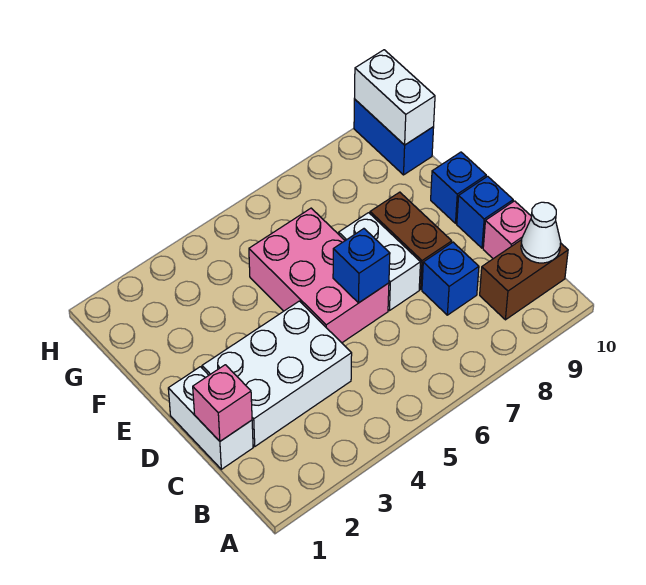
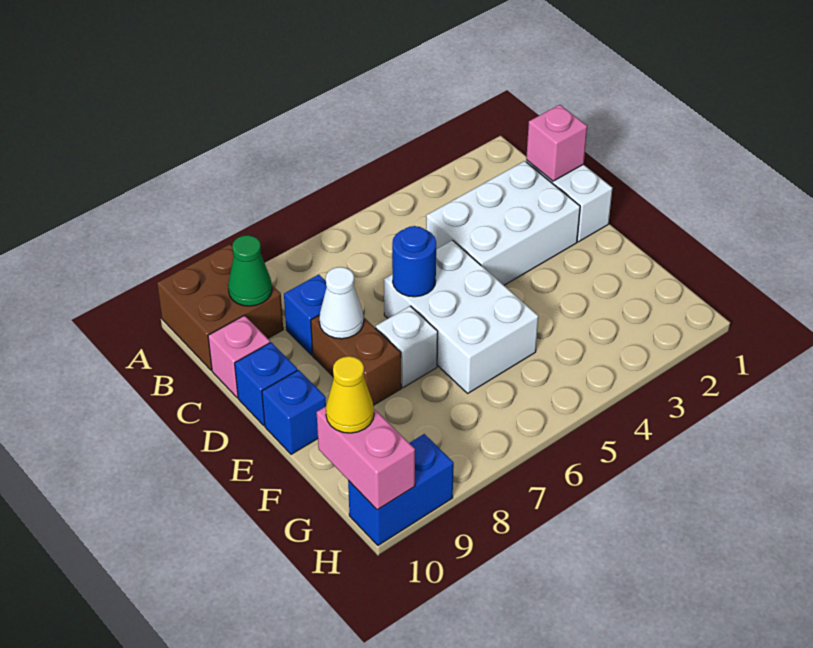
brown brick B9:B10 level 1 -> brown brick A9:B10 level 1
none -> green cone B9 level 2
white cone B10 level 2 -> white cone D8 level 2
pink brick D5:F6 level 1 -> white brick D5:F6 level 1
blue brick D6 level 2 -> blue round brick D6 level 2
white brick D7:E7 level 1 -> white brick E7 level 1
blue brick G10:H10 level 1 -> blue brick H9:H10 level 1
white brick G10:H10 level 2 -> pink brick G10:H10 level 2
none -> yellow cone G10 level 3

